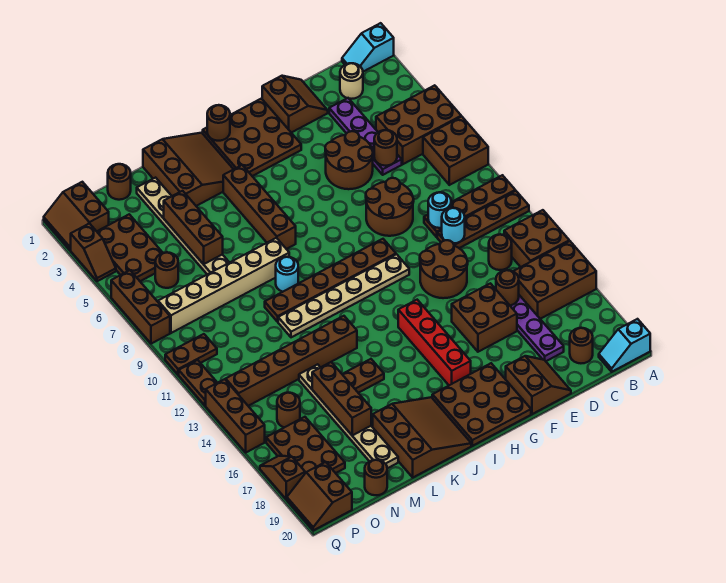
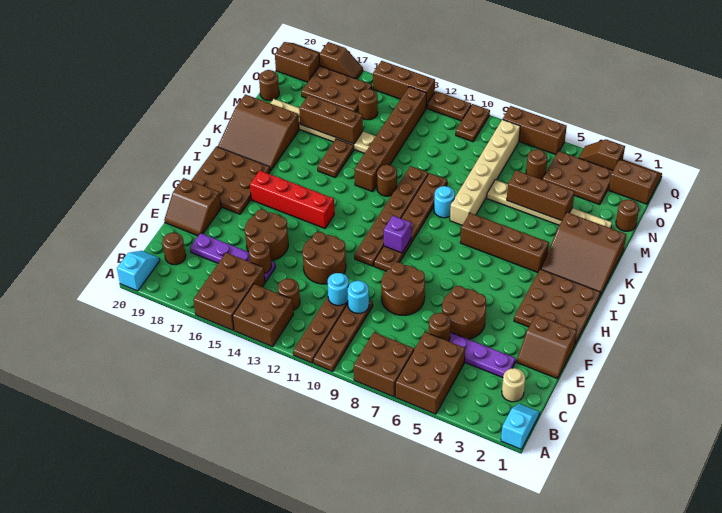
brown brick E15:F16 level 1 -> brown round brick E15:F16 level 1
tan plate G11:L11 level 1 -> brown plate G11:L11 level 1
none -> purple brick H10 level 2
brown round brick I1 level 2 -> brown round brick K12 level 1

